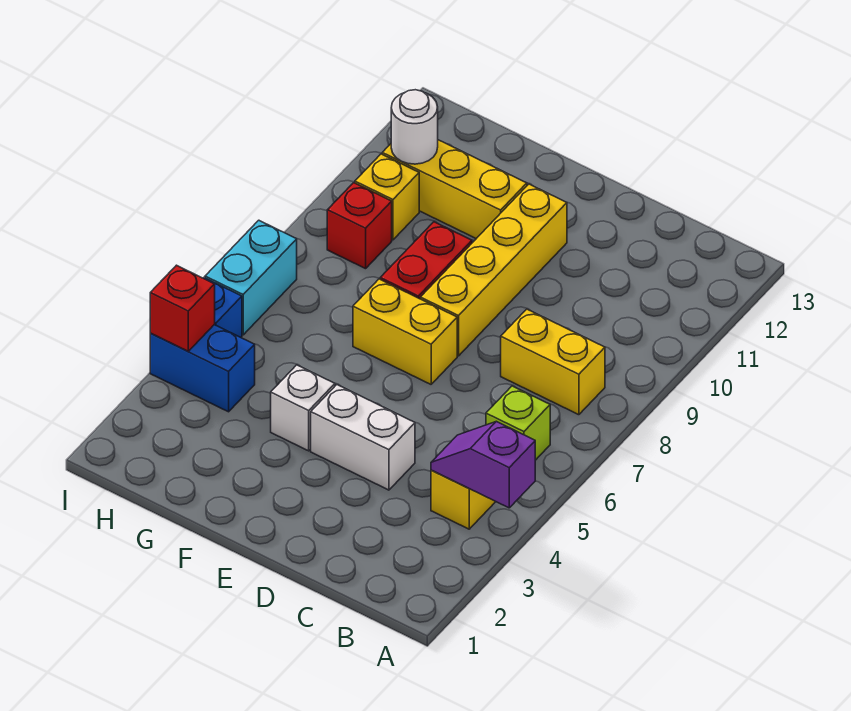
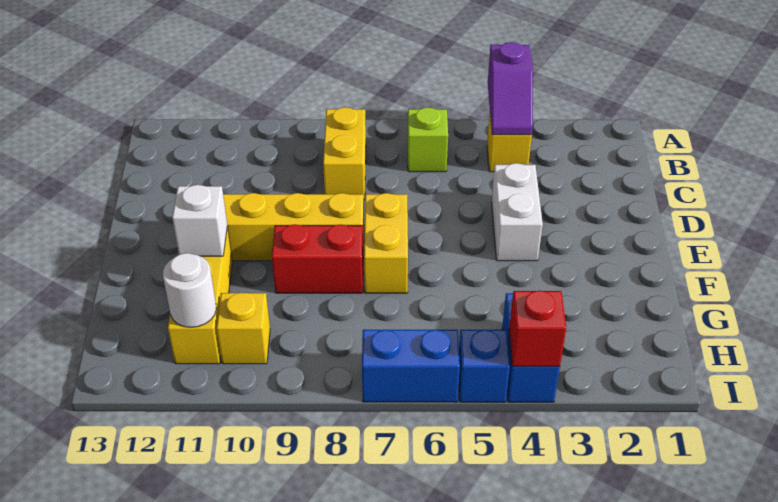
white brick F4 level 1 -> white brick F11 level 2
red brick H9 level 1 -> none
cyan brick I6:I7 level 1 -> blue brick I6:I7 level 1

